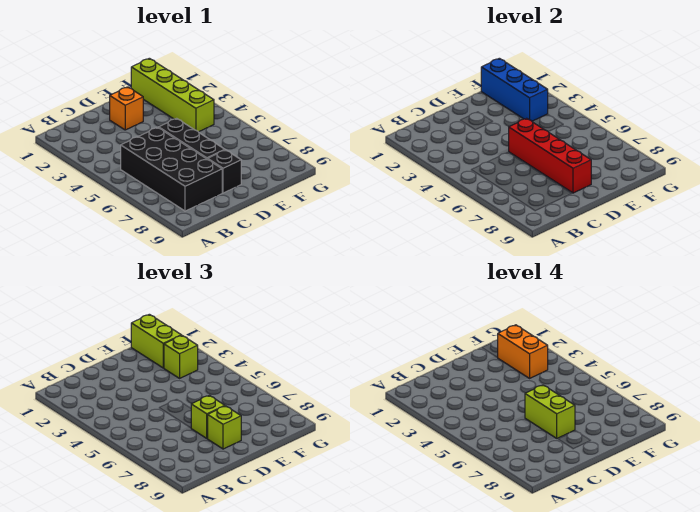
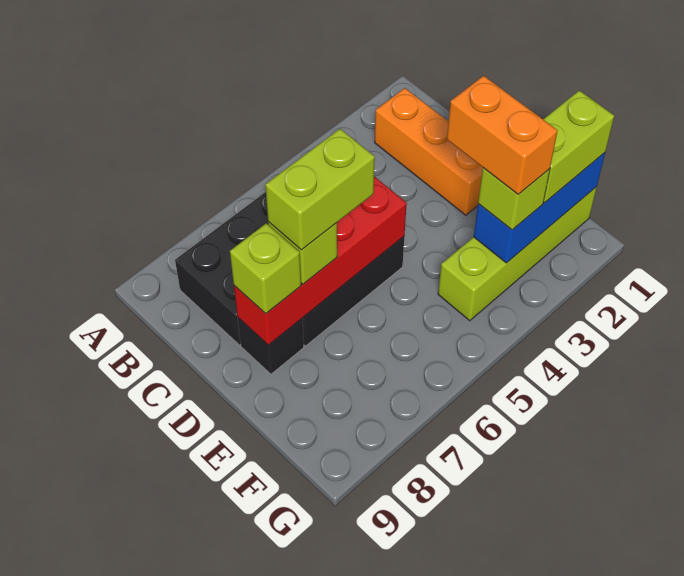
orange brick D2 level 1 -> orange brick B2:D2 level 1
orange brick F2:F3 level 4 -> orange brick E3:F3 level 4

